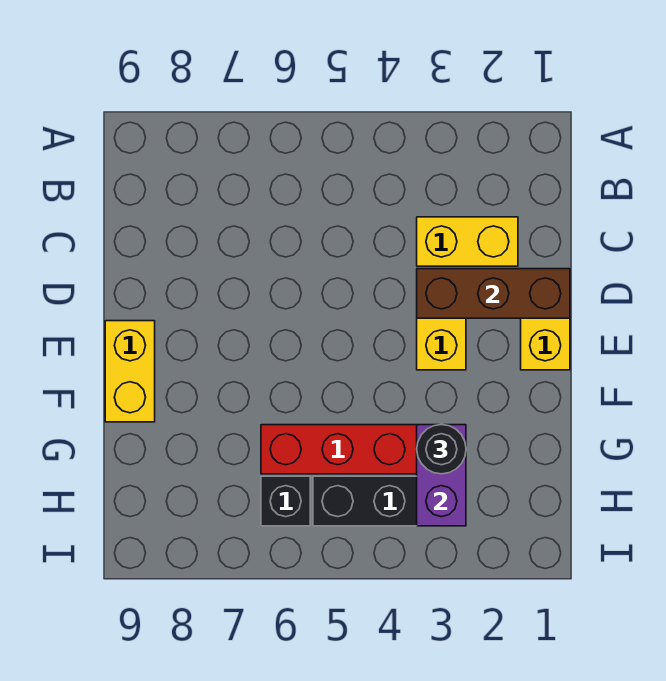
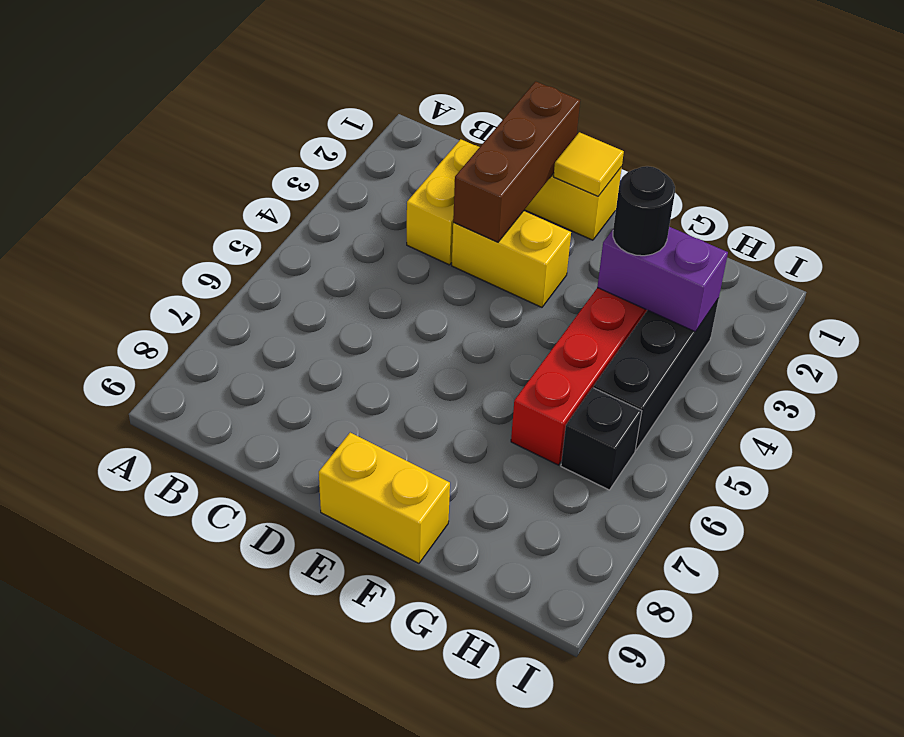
none -> yellow tile E1 level 2

